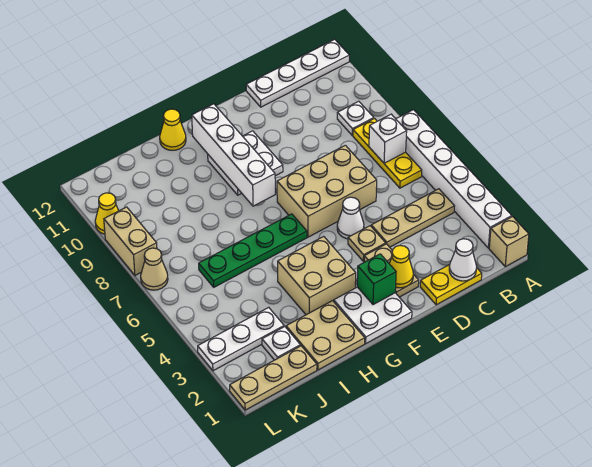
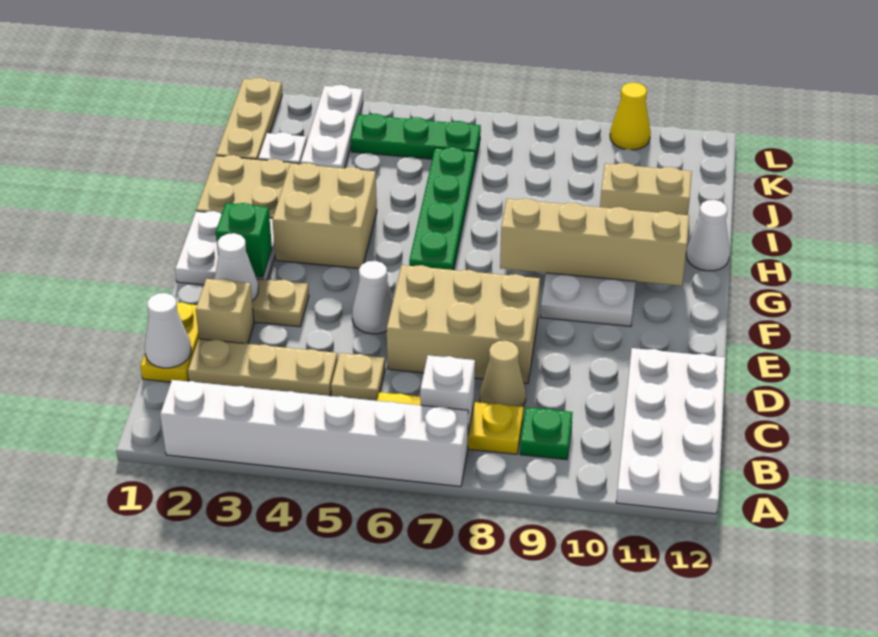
tan brick A1 level 1 -> tan brick D2 level 1
white plate A12:D12 level 1 -> white plate A11:D12 level 1
tan plate B4:D4 level 1 -> tan plate C2:C4 level 1
white plate B9 level 1 -> green plate B9 level 1
tan brick D6:F7 level 1 -> tan brick D6:E8 level 1
yellow cone E2 level 2 -> white cone E2 level 2
tan plate E4 level 1 -> tan plate C5 level 1
white brick G8:G11 level 2 -> tan brick G8:G11 level 2
yellow cone H12 level 1 -> white cone H12 level 1
none -> green plate K4:K6 level 1
tan cone L7 level 1 -> tan cone C8 level 1
tan brick L8:L9 level 1 -> tan brick I10:I11 level 1

